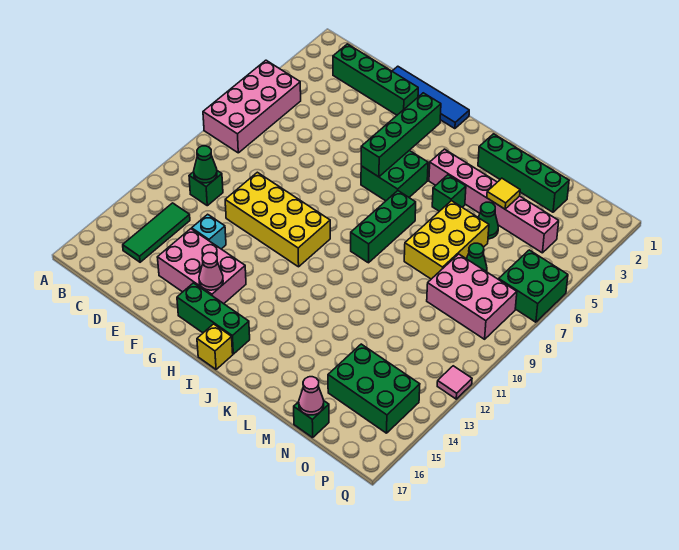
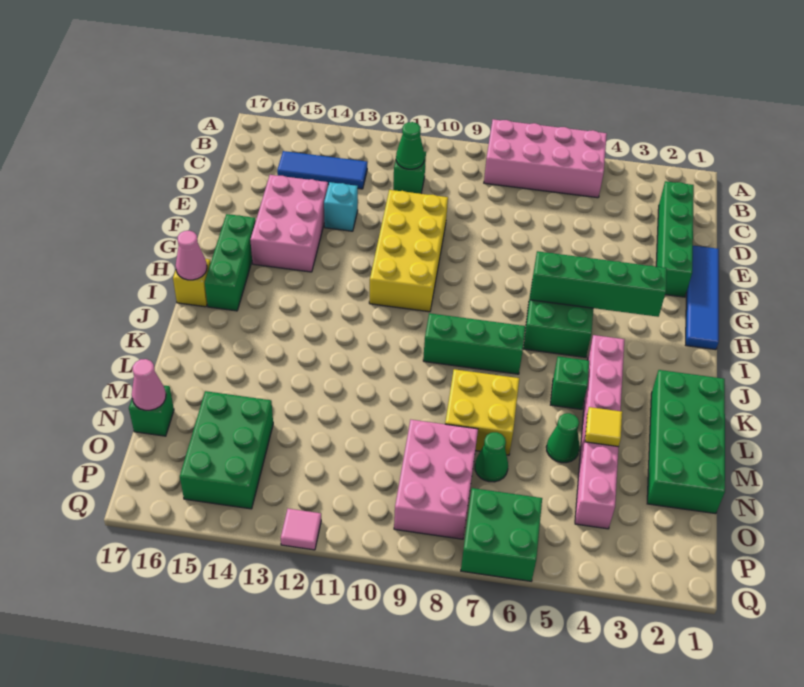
green tile C13:C15 level 1 -> blue tile C13:C15 level 1
pink cone G15 level 2 -> pink cone I17 level 2
green brick K2:N2 level 1 -> green brick K1:N2 level 1
yellow brick L6:M8 level 1 -> yellow brick L7:M8 level 1

